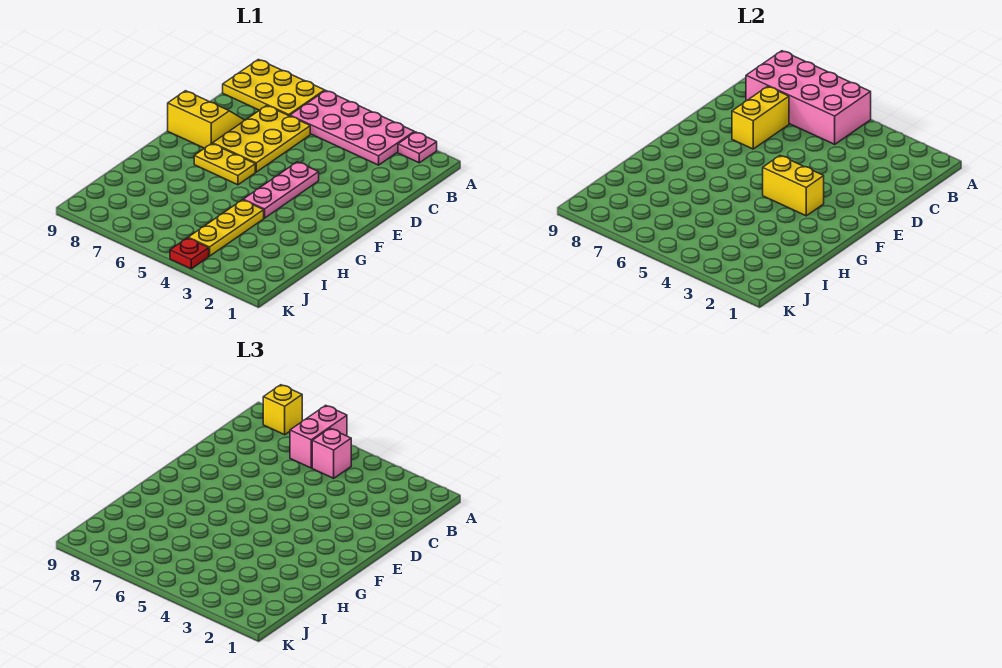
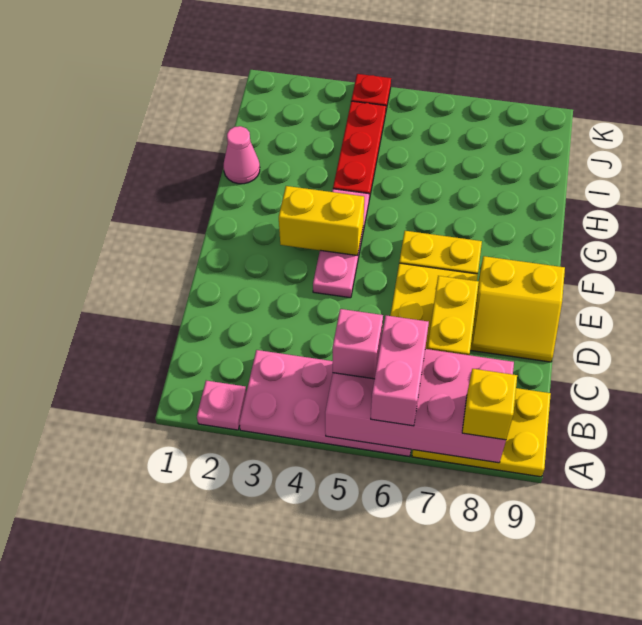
none -> pink cone H1 level 1
yellow plate H4:J4 level 1 -> red plate H4:J4 level 1

